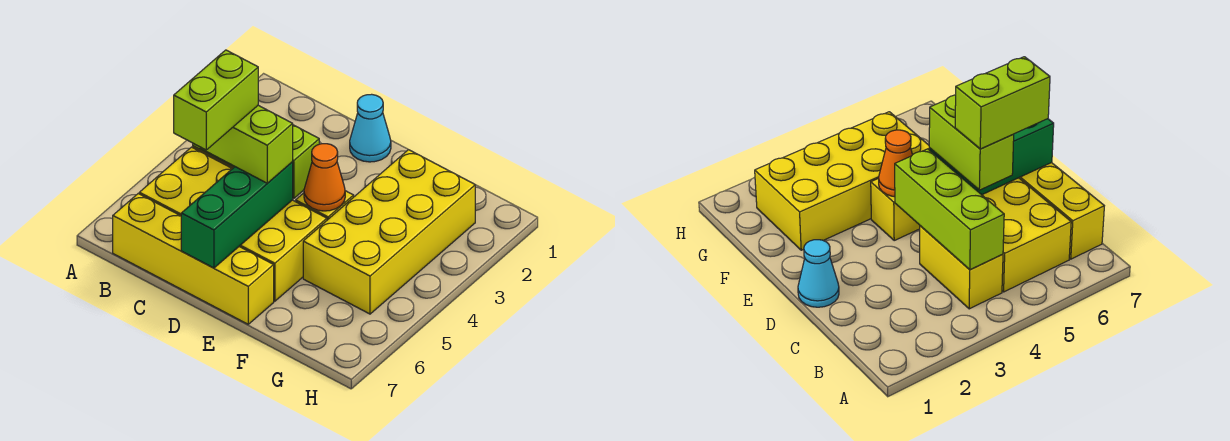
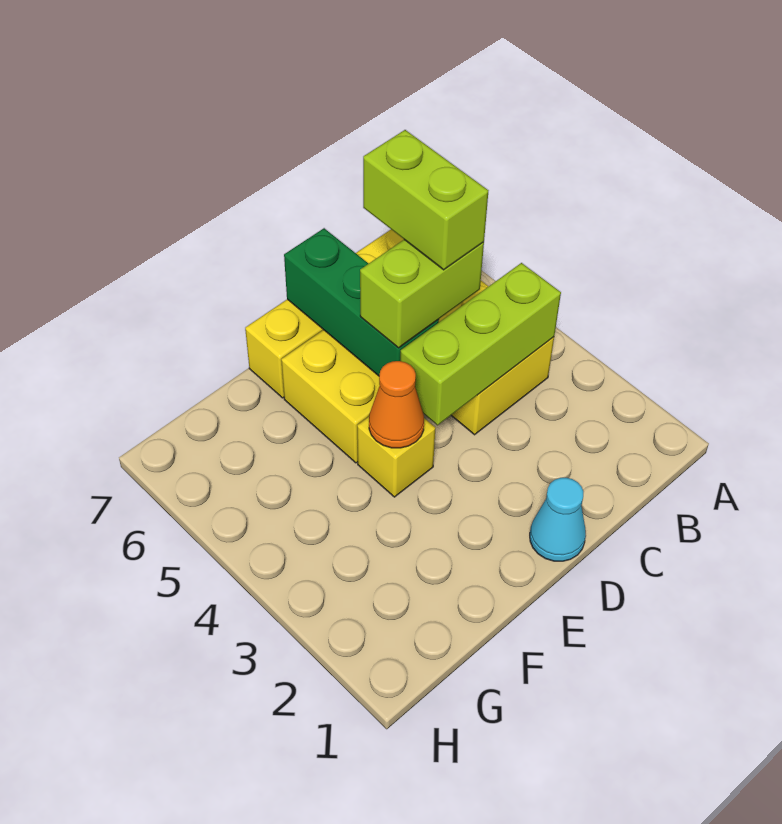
yellow brick F2:G5 level 1 -> none

